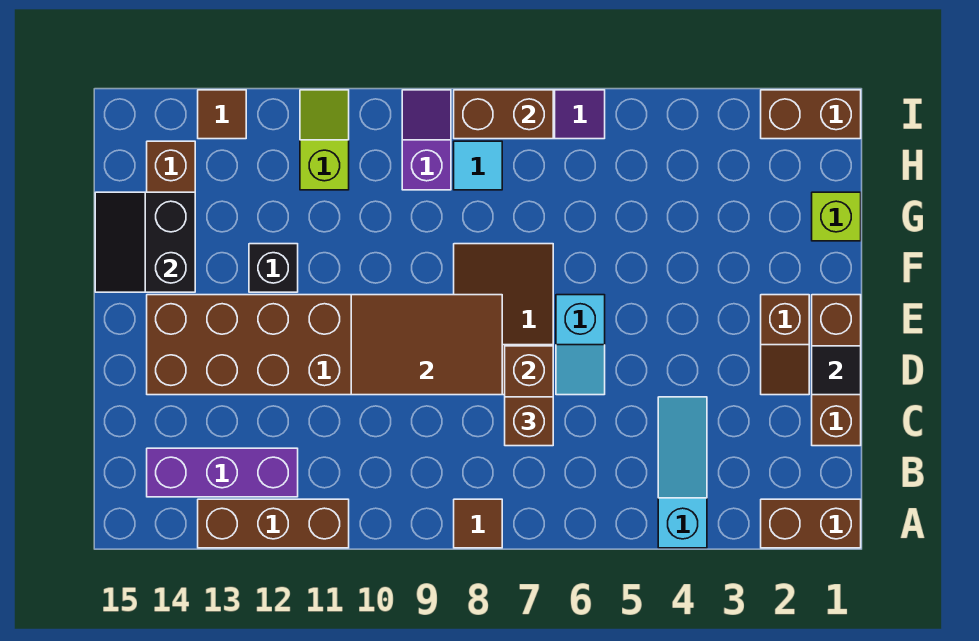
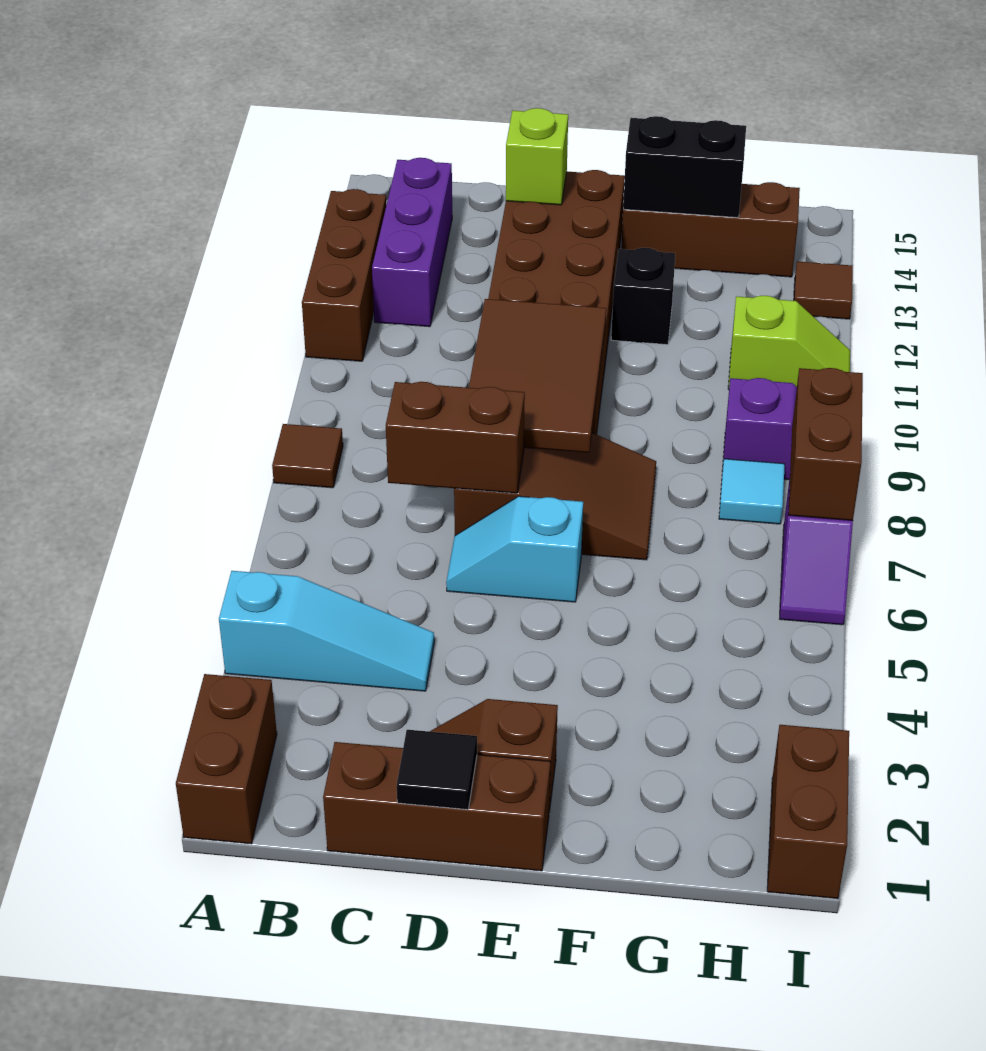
brown brick C7 level 3 -> none
lime brick G1 level 1 -> lime brick D14 level 2

